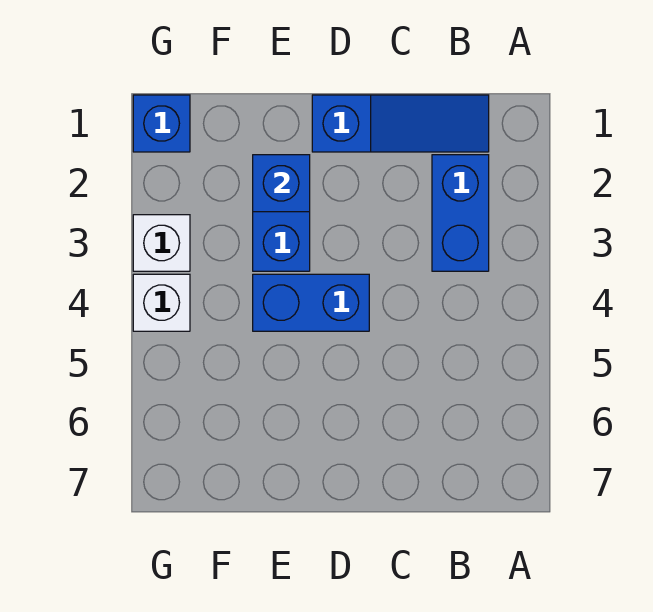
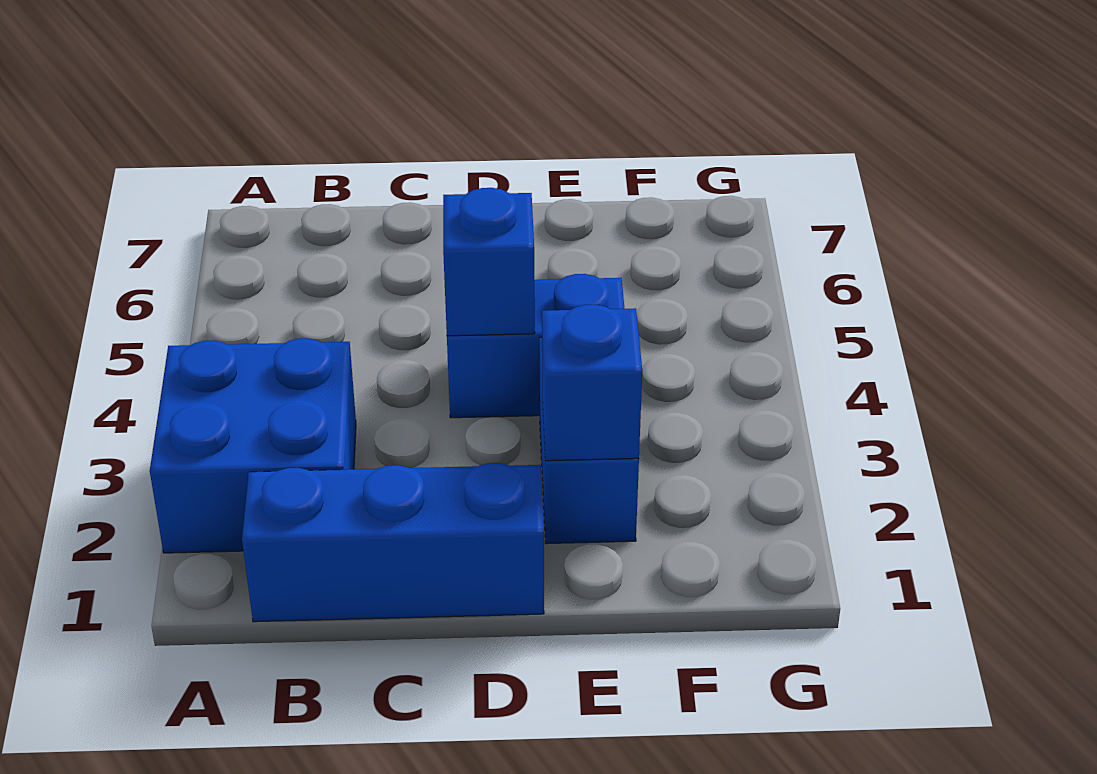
blue slope B1:D1 level 1 top D -> blue brick B1:D1 level 1
blue brick B2:B3 level 1 -> blue brick A2:B3 level 1
blue brick G1 level 1 -> blue brick D4 level 2
white brick G3 level 1 -> none
white brick G4 level 1 -> none

